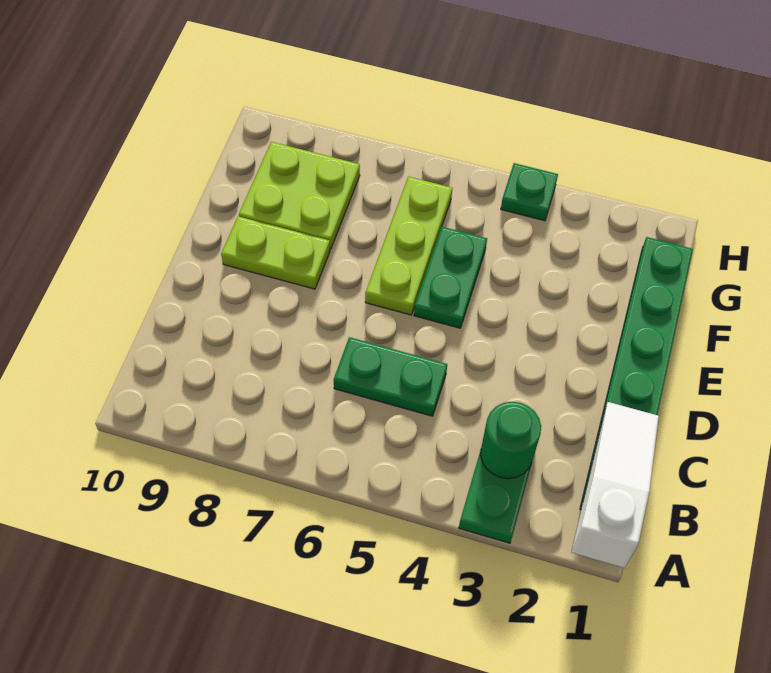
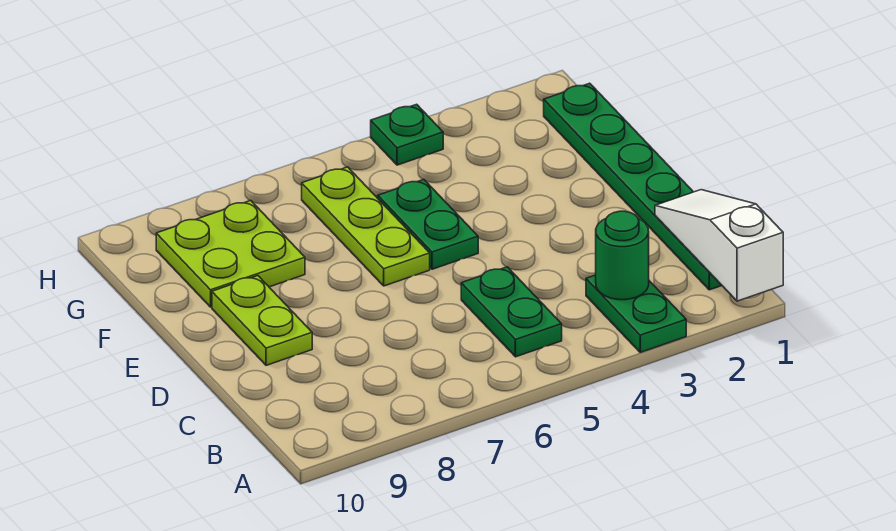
green plate C5:C6 level 1 -> green plate B5:C5 level 1
lime plate E8:E9 level 1 -> lime plate D9:E9 level 1

